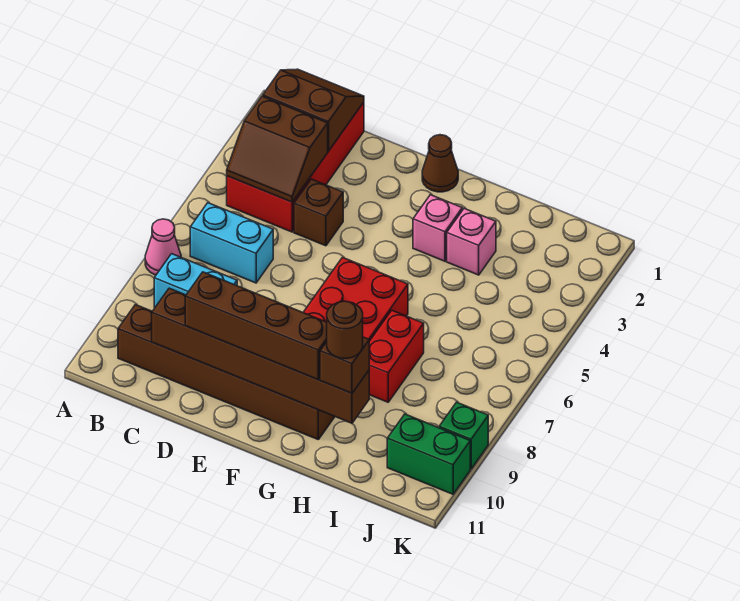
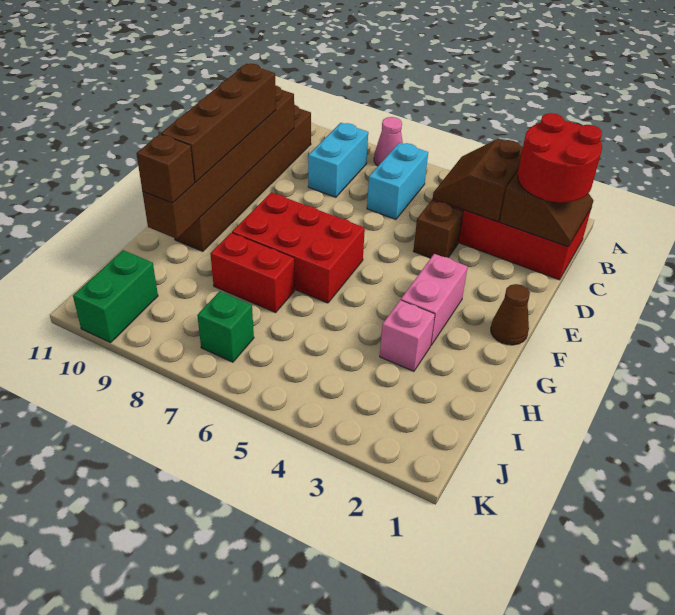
none -> red round brick B1:C2 level 3
pink brick G3 level 1 -> pink brick F3:G3 level 1
brown round brick H10 level 4 -> none
green brick K9 level 1 -> green brick J7 level 1

